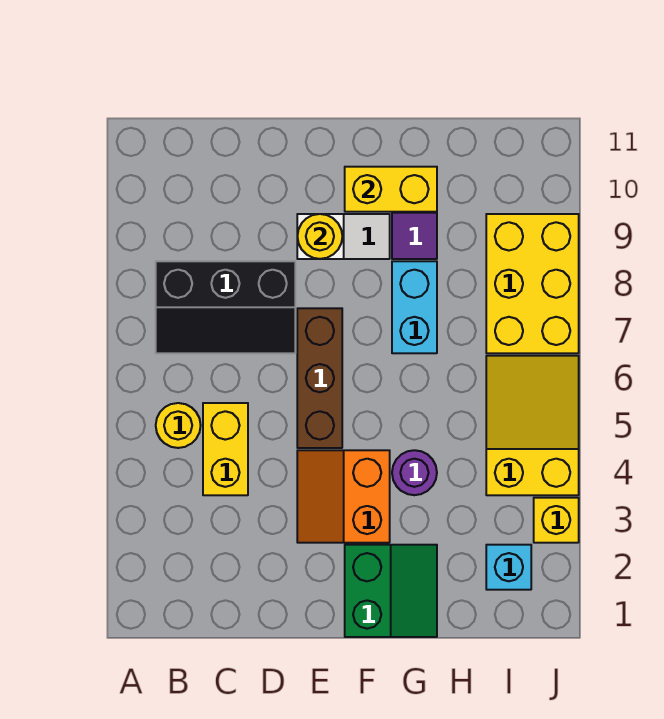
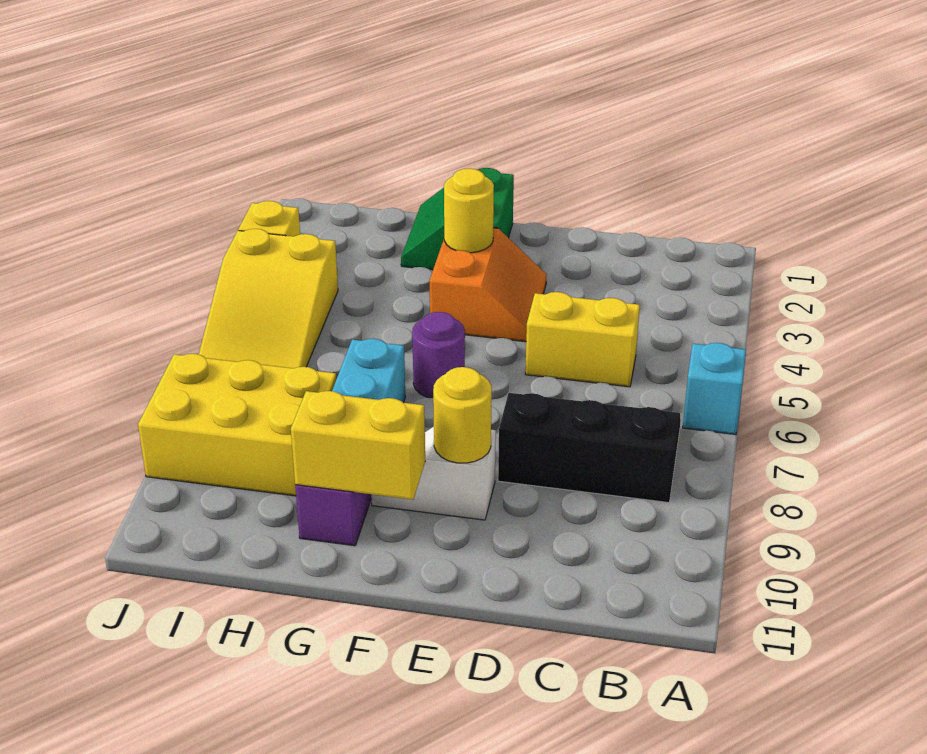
yellow round brick B5 level 1 -> yellow round brick F3 level 2
yellow brick C4:C5 level 1 -> yellow brick C5:D5 level 1
brown brick E5:E7 level 1 -> none
purple round brick G4 level 1 -> purple round brick F6 level 1
cyan brick I2 level 1 -> cyan brick A6 level 1
yellow brick I7:J9 level 1 -> yellow brick H8:J9 level 1

